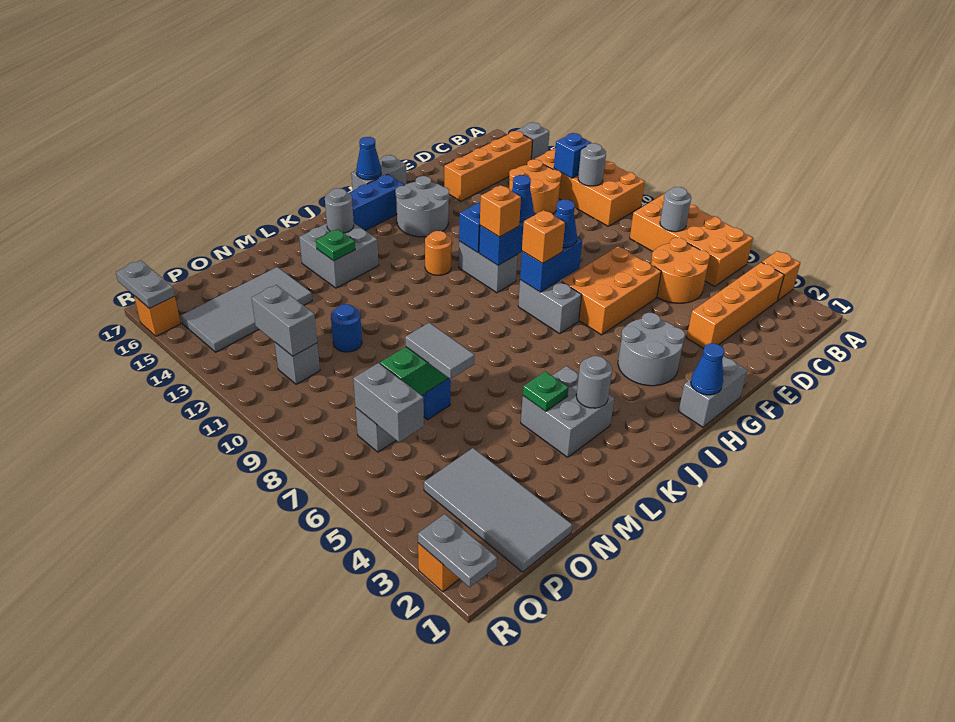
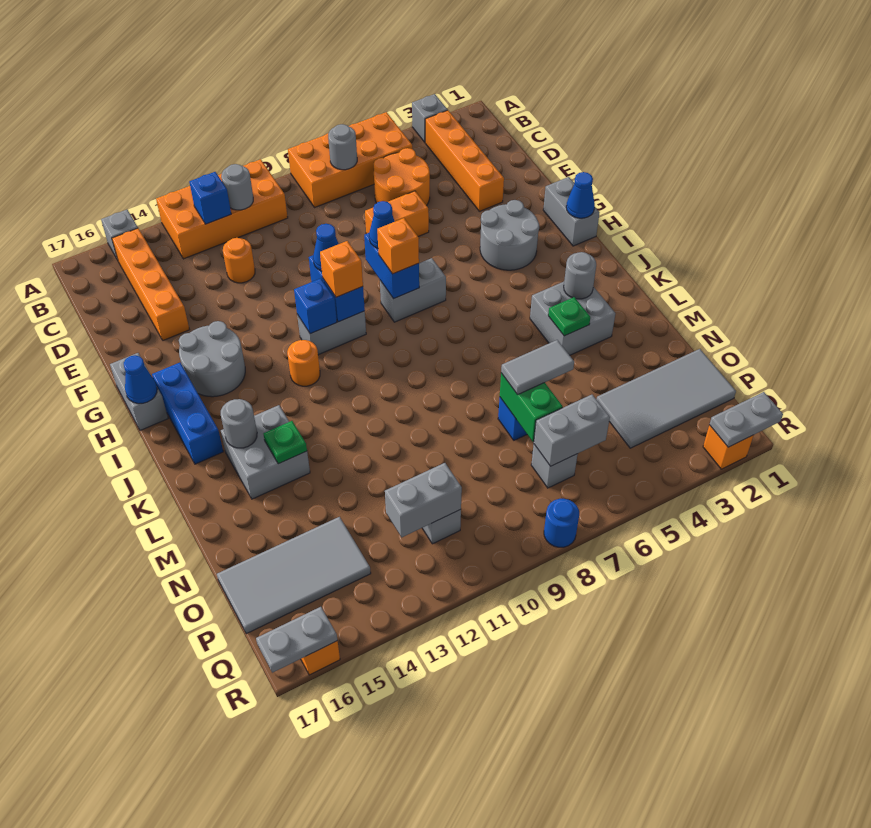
orange brick A3 level 1 -> grey brick A3 level 1
orange round brick C12:D13 level 1 -> orange round brick D12 level 1
orange brick E6:G7 level 1 -> orange brick E6:E7 level 1
blue round brick N11 level 1 -> blue round brick R8 level 1
grey tile N14:Q15 level 1 -> grey tile O14:P17 level 1

